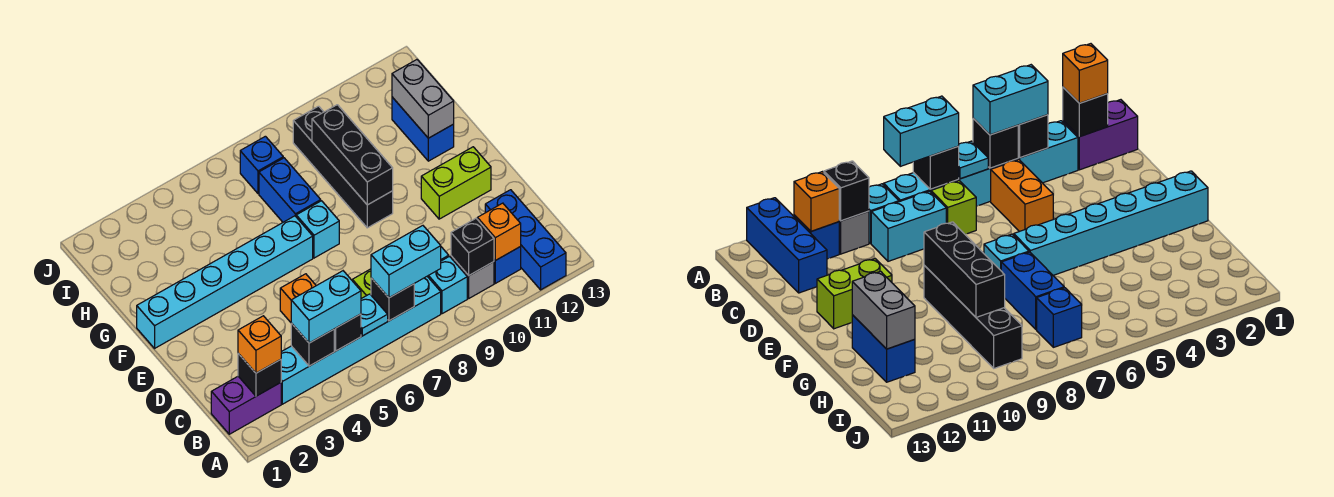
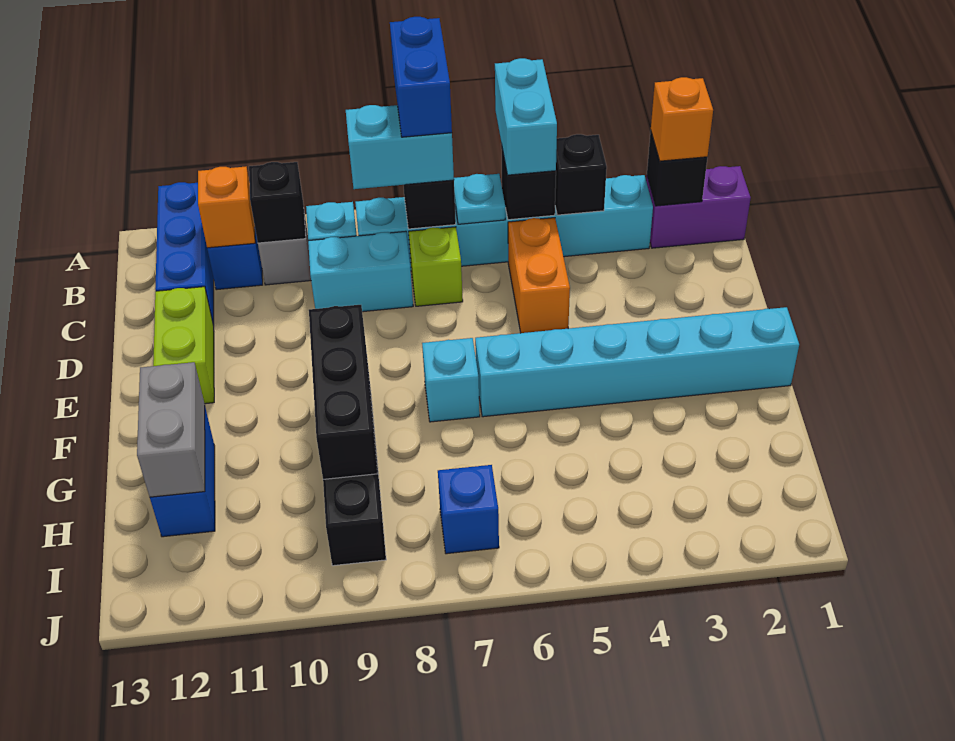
cyan brick B4:B5 level 3 -> cyan brick A5:B5 level 3
lime brick E11:E12 level 1 -> lime brick D12:E12 level 1
blue brick G7:H7 level 1 -> blue brick A7:B7 level 4

